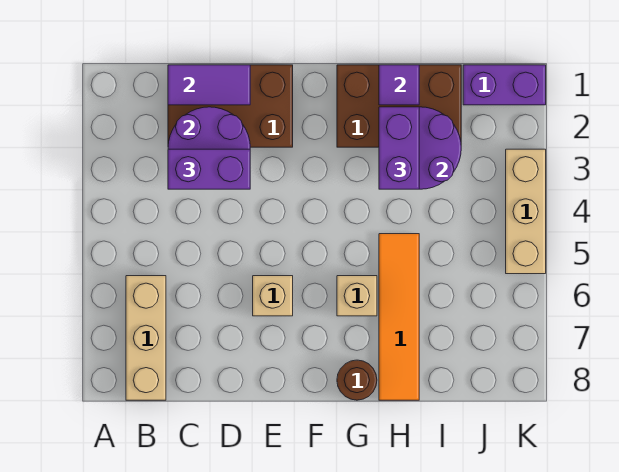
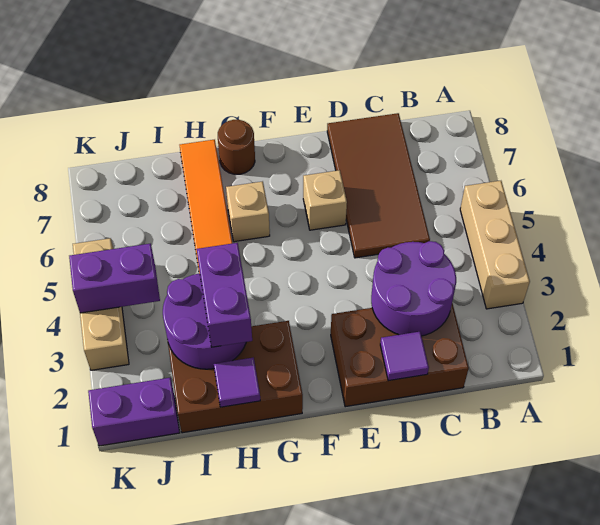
tan brick B6:B8 level 1 -> tan brick A3:A5 level 1
purple tile C1:D1 level 2 -> purple tile D1 level 2
purple brick C3:D3 level 3 -> purple brick J4:K4 level 2
none -> brown tile C5:D8 level 1

